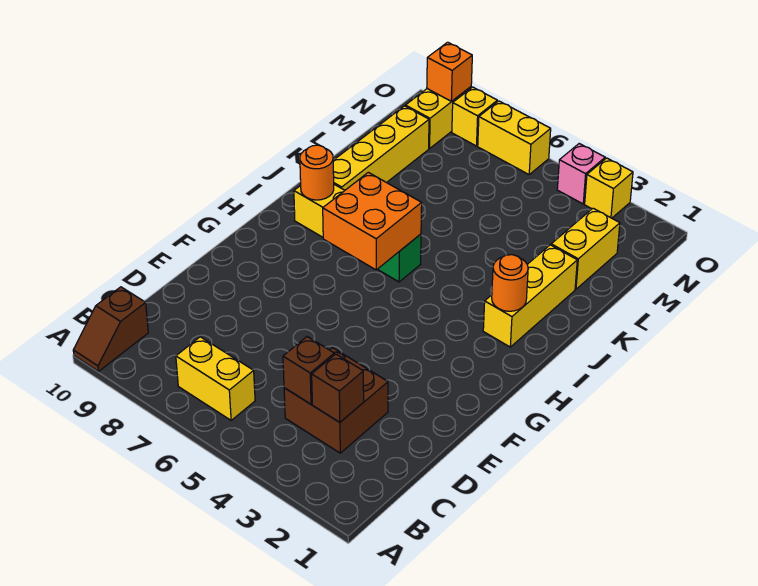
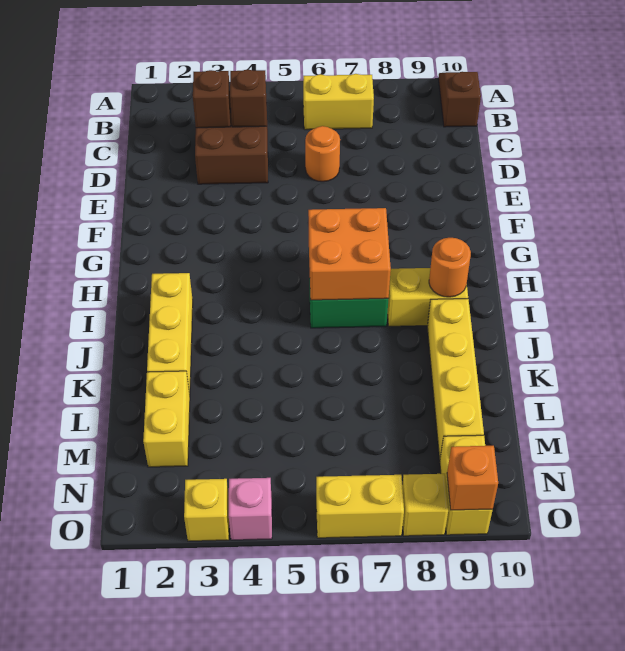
orange round brick I2 level 2 -> orange round brick D6 level 1

